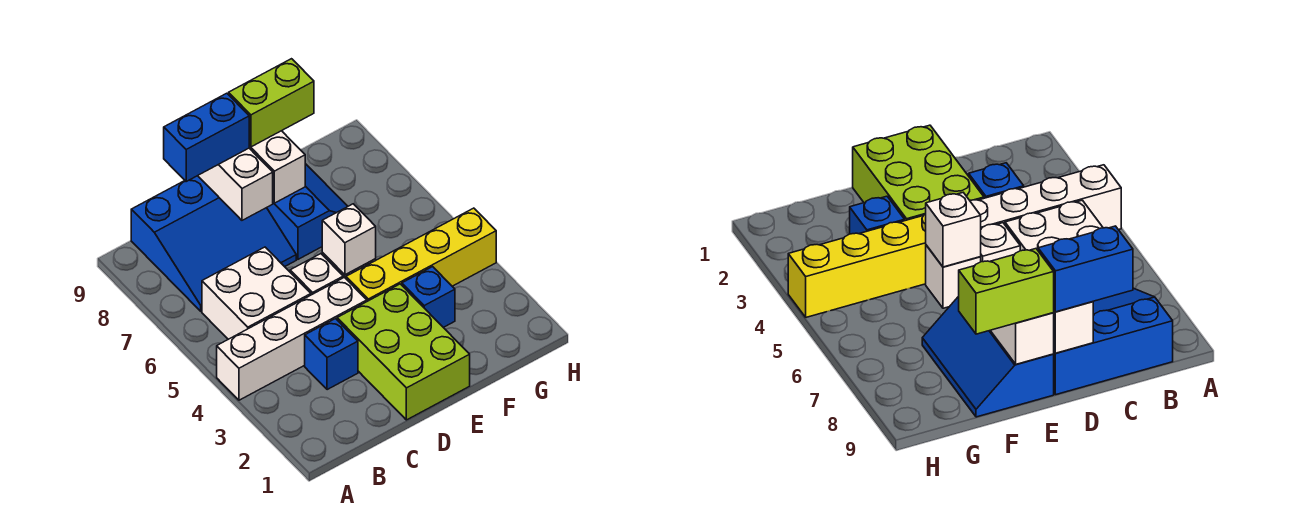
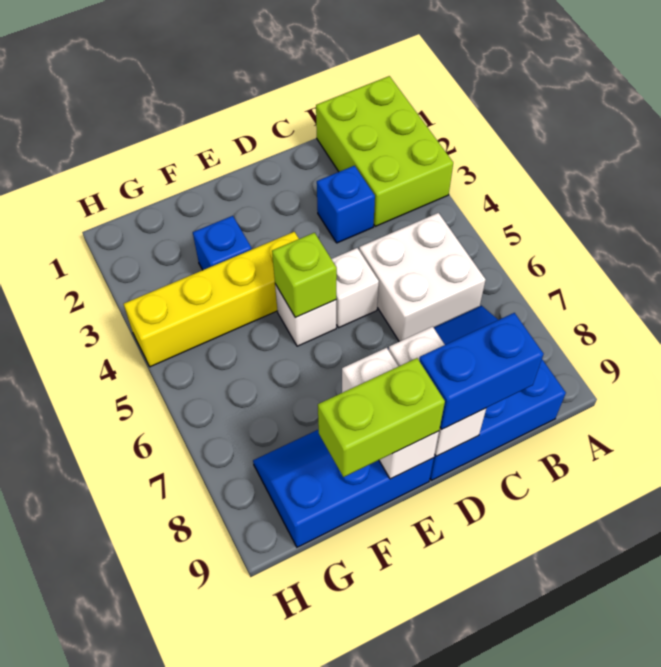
white brick A4:D4 level 1 -> none
lime brick D1:E3 level 1 -> lime brick A1:B3 level 1
white brick E5 level 2 -> lime brick E5 level 2
blue slope E7:F9 level 1 top E -> blue slope E8:G9 level 1 top 9

